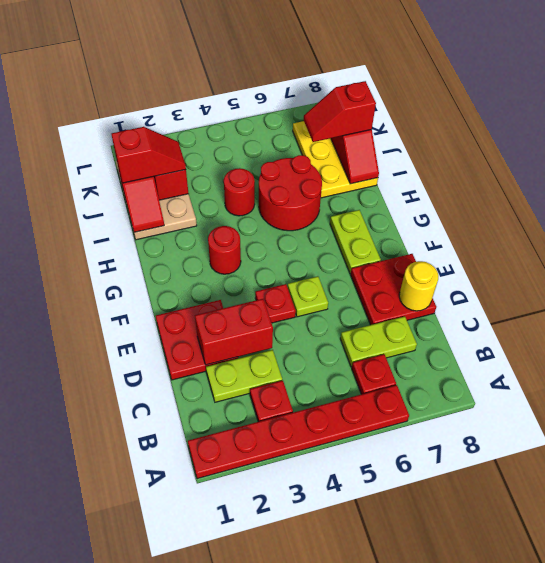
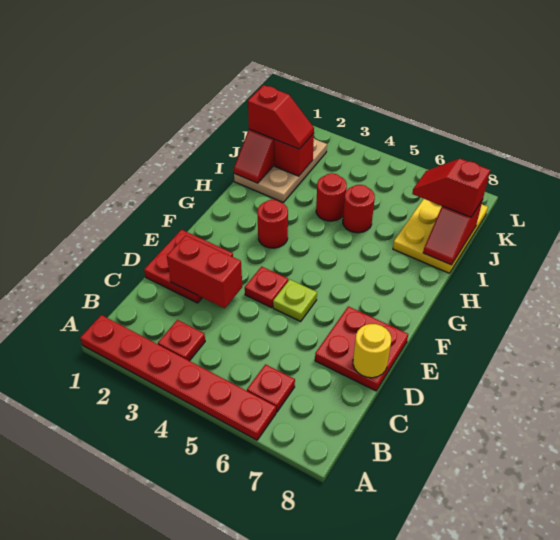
lime plate C2:C3 level 1 -> none
lime plate C6:C7 level 1 -> none
lime plate F7:G7 level 1 -> none
red round brick H5:I6 level 1 -> red round brick I5 level 1

